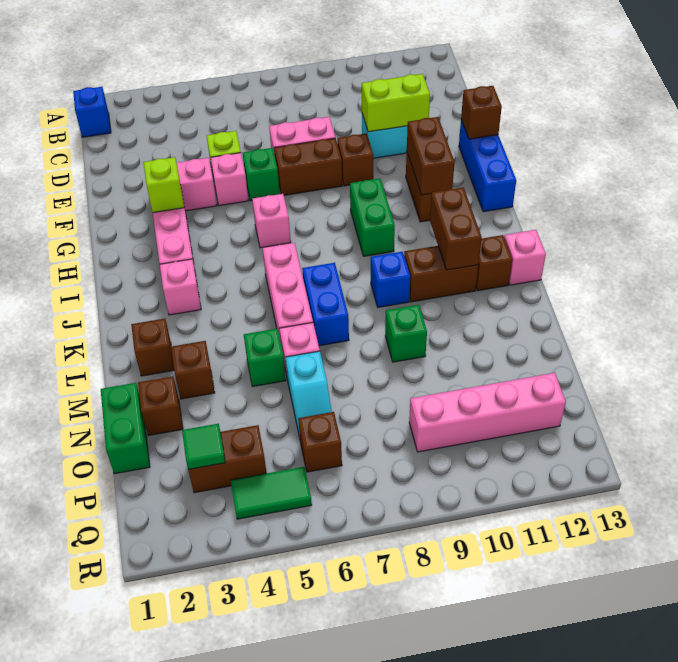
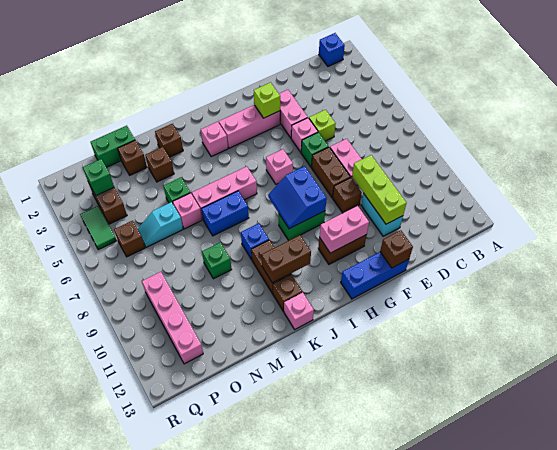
lime brick E10:E11 level 2 -> lime brick E9:E11 level 2
brown brick G11:H11 level 2 -> pink brick G11:H11 level 2
none -> blue slope H8:I9 level 2 top H
green tile P3 level 2 -> green brick P3 level 2

